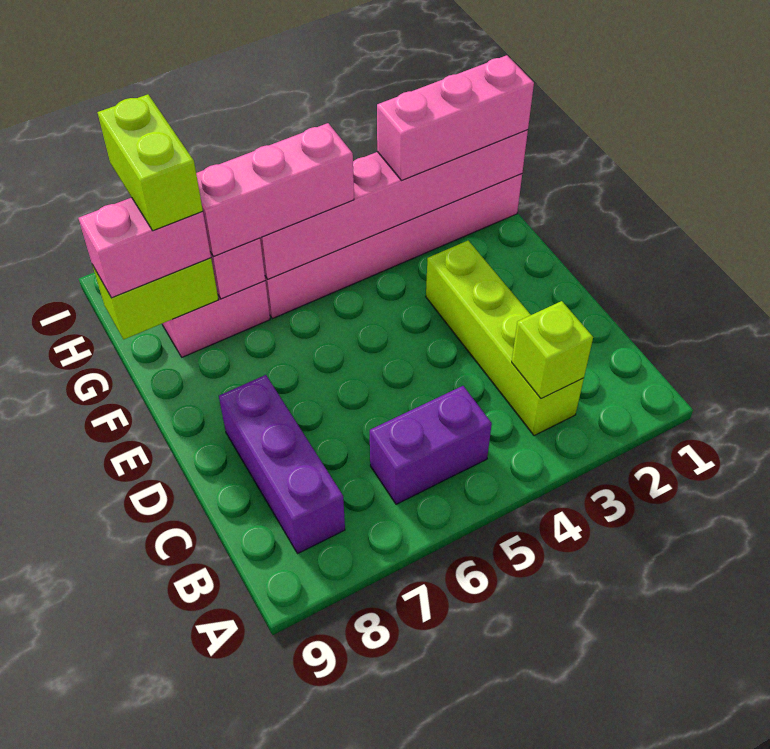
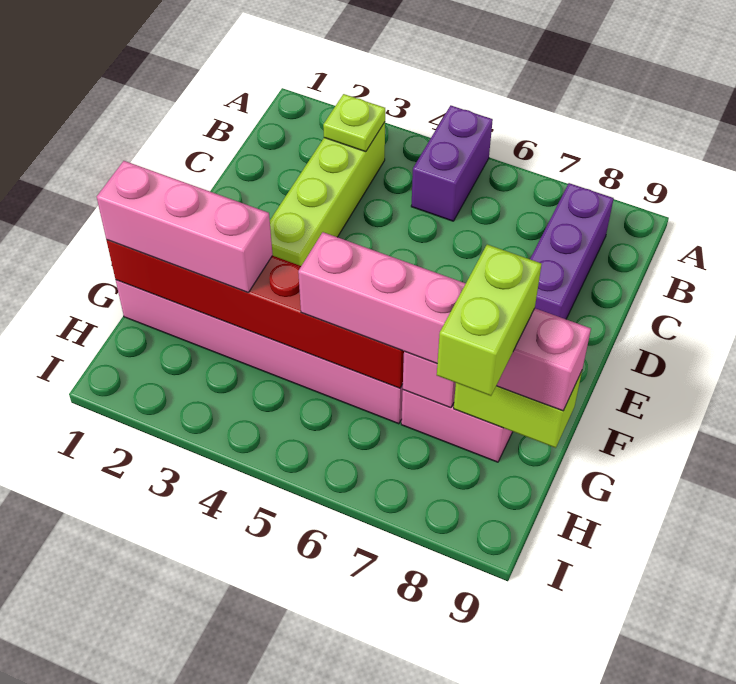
lime brick B3 level 2 -> lime plate B3 level 2
purple brick B5:B6 level 1 -> purple brick A5:B5 level 1
pink brick G1:G6 level 2 -> red brick G1:G6 level 2

